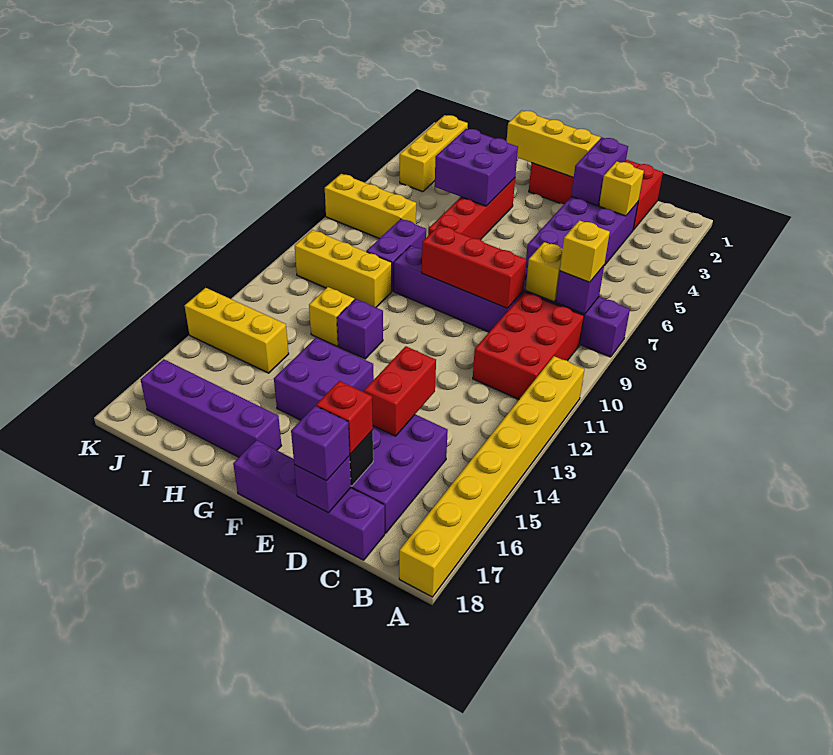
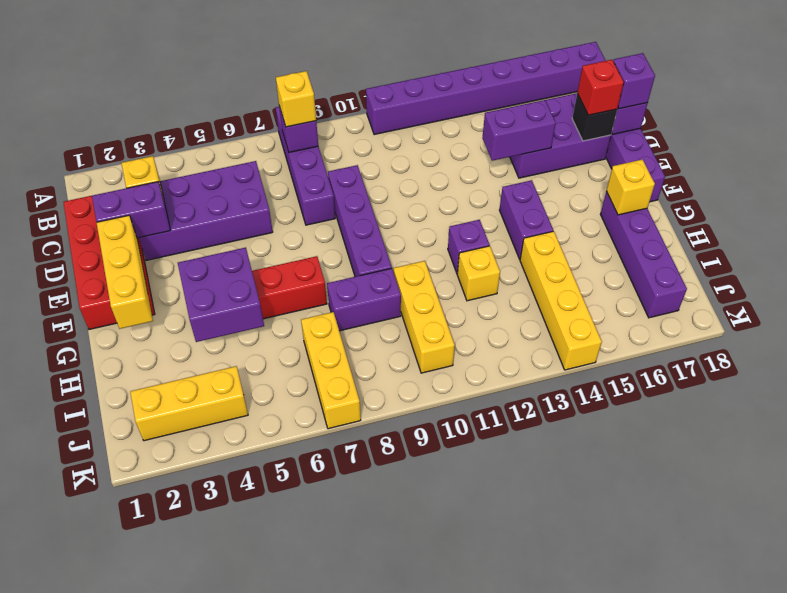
yellow brick A11:A18 level 1 -> purple brick A11:A18 level 1
red brick B9:C11 level 1 -> none
yellow brick C8 level 2 -> yellow brick G17 level 2
red brick D9:F9 level 2 -> none
red brick D14:D15 level 2 -> purple brick D14:D15 level 2
purple brick F14:G15 level 1 -> purple brick F14:G14 level 1
yellow brick I14:K14 level 1 -> yellow brick H14:K14 level 1

